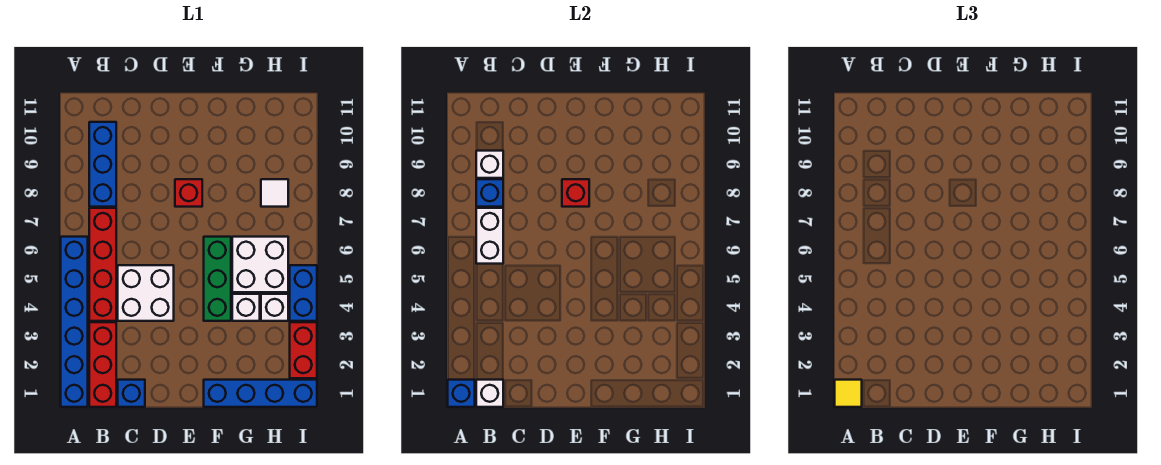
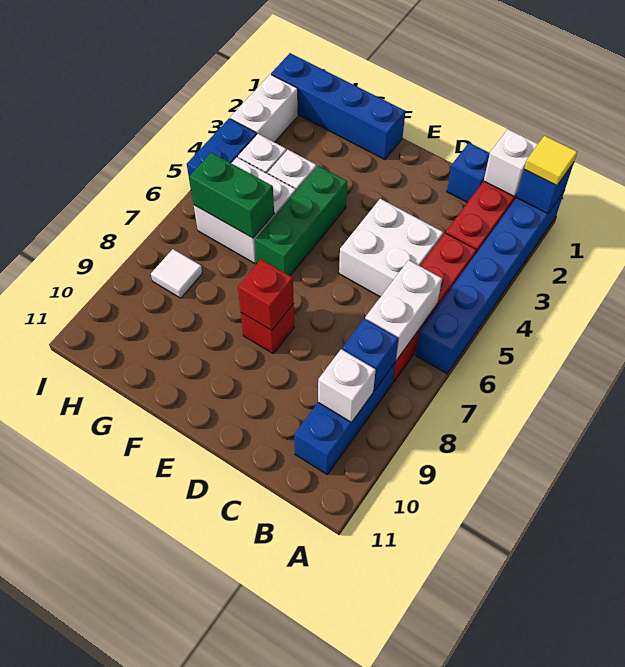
none -> green brick G6:H6 level 2
red brick I2:I3 level 1 -> white brick I2:I3 level 1

